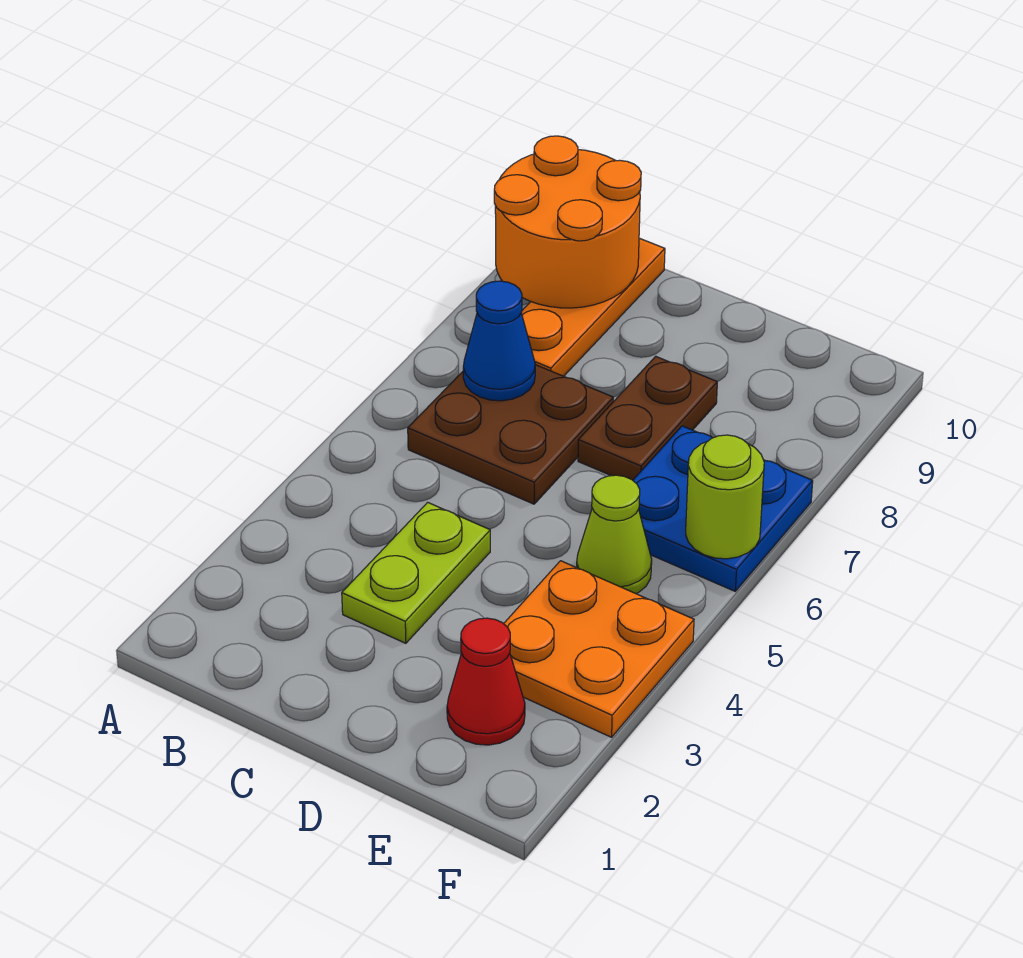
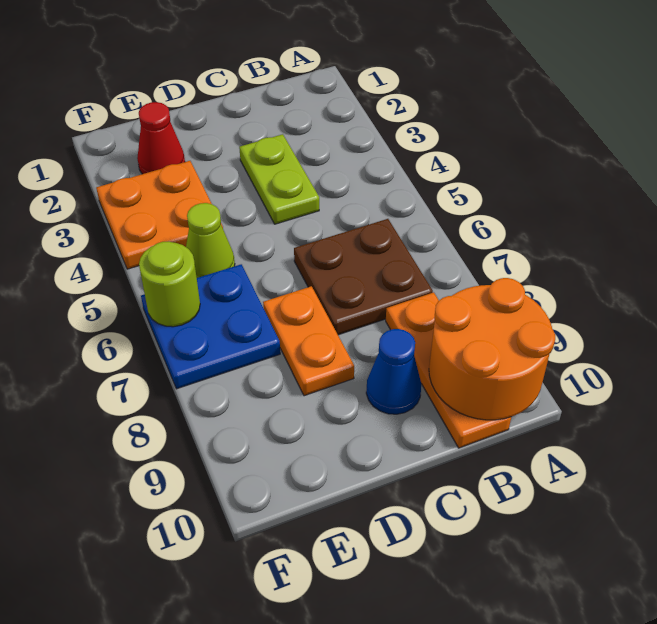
blue cone B7 level 2 -> blue cone C9 level 1
brown plate D7:D8 level 1 -> orange plate D7:D8 level 1

